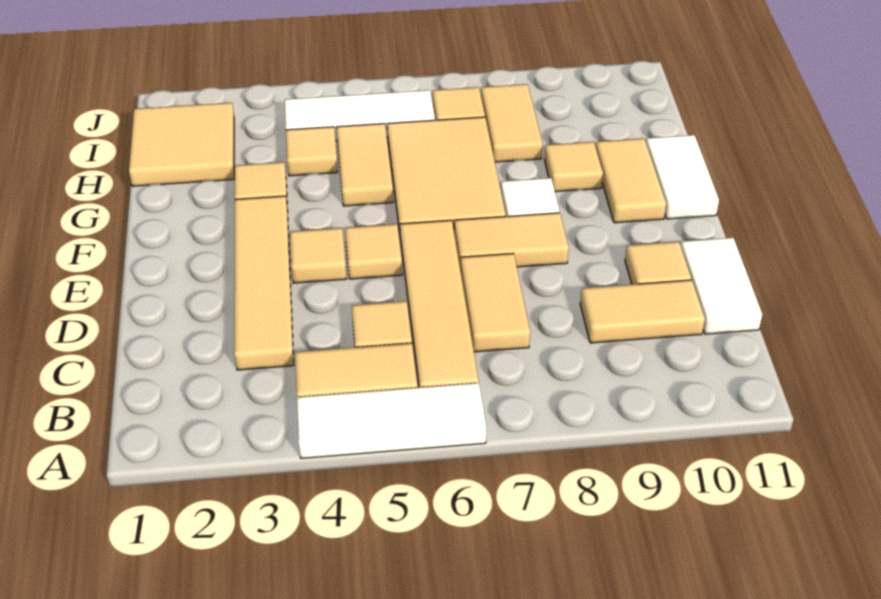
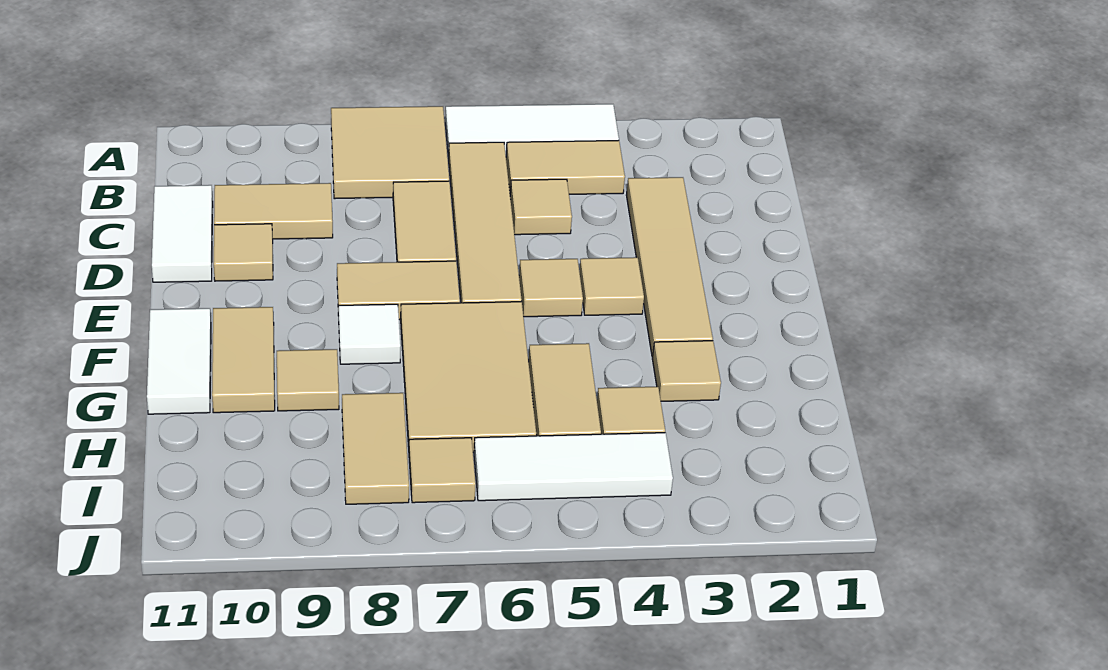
tan tile H1:I2 level 1 -> tan tile A7:B8 level 1

